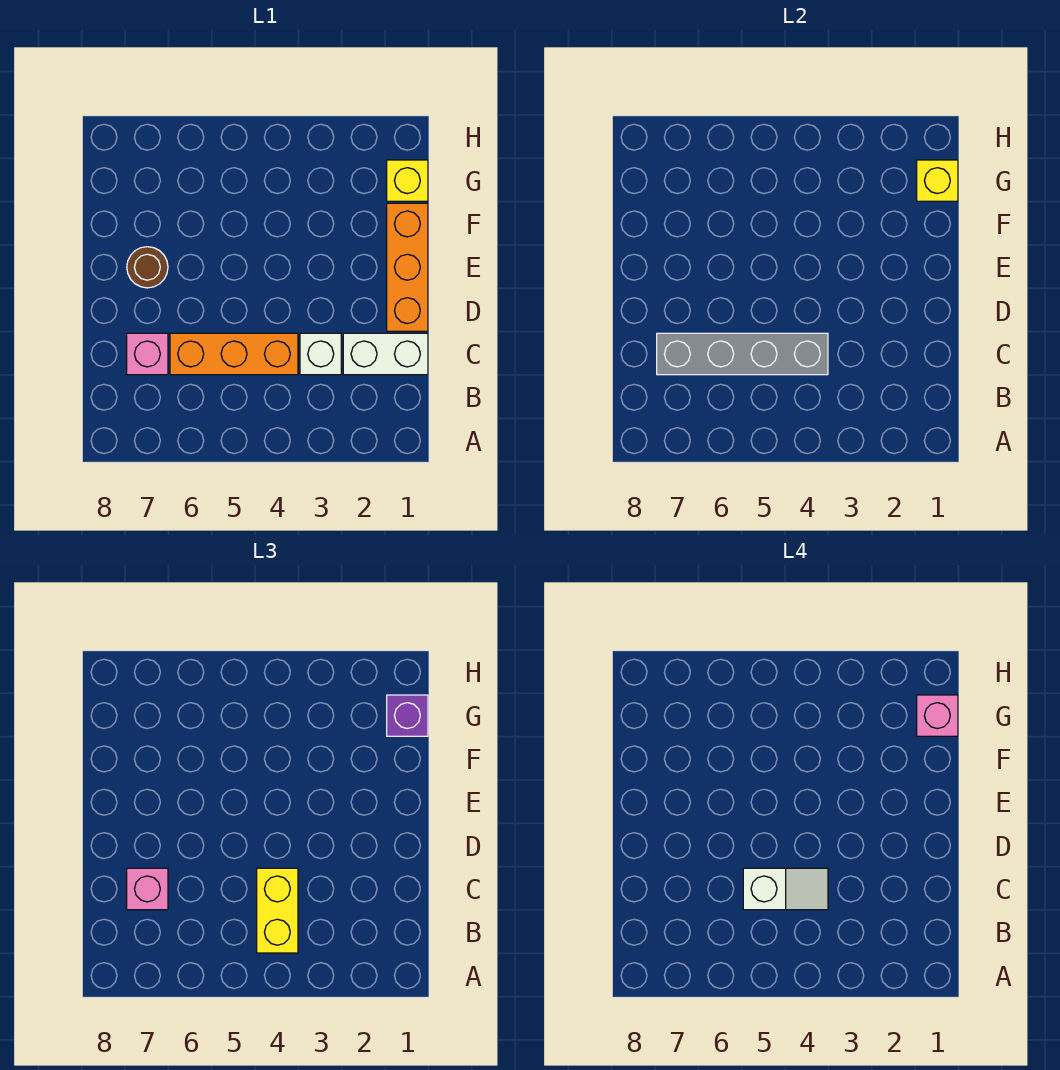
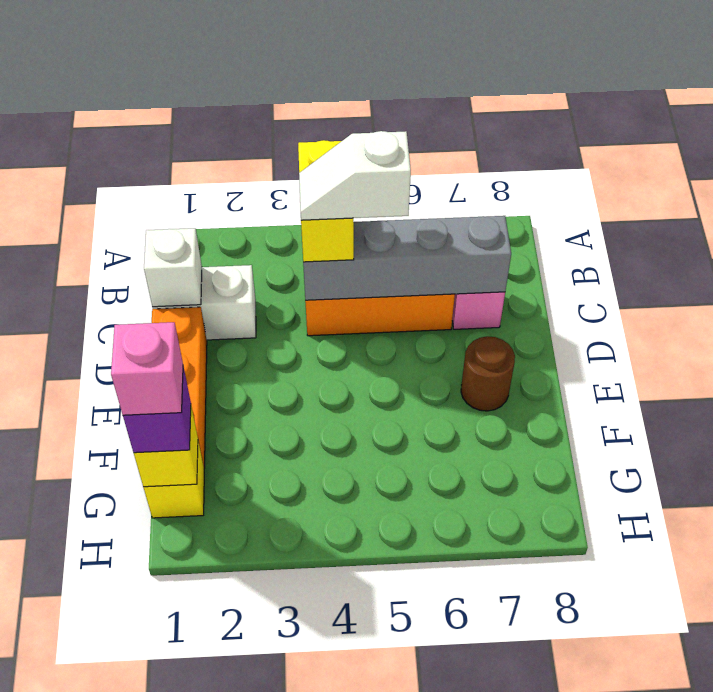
white brick C3 level 1 -> white brick C1 level 2
pink brick C7 level 3 -> none

